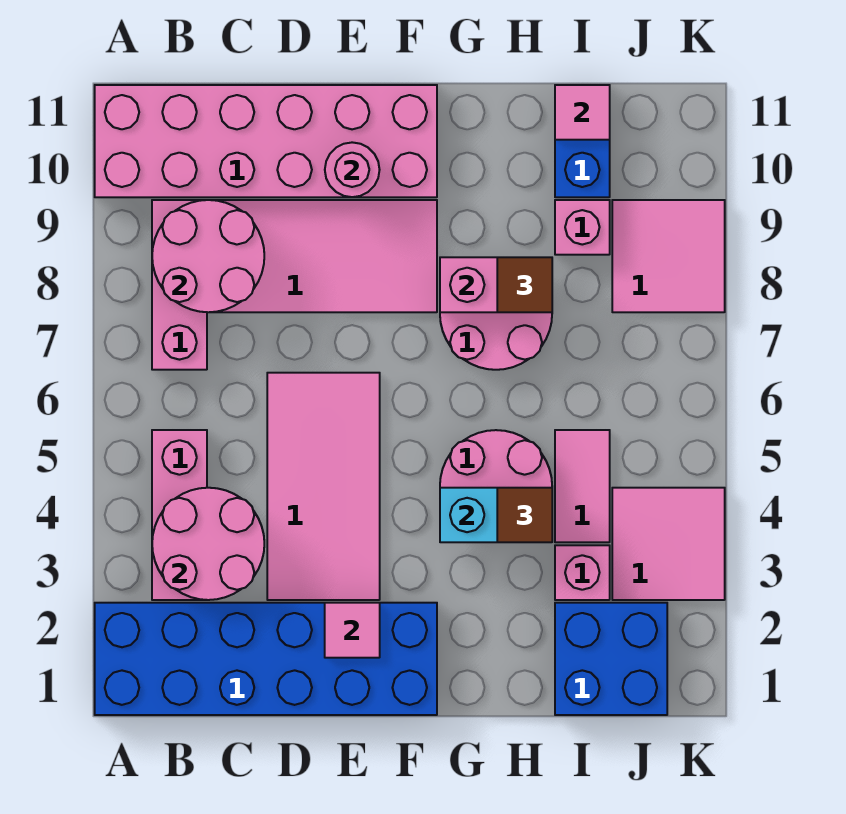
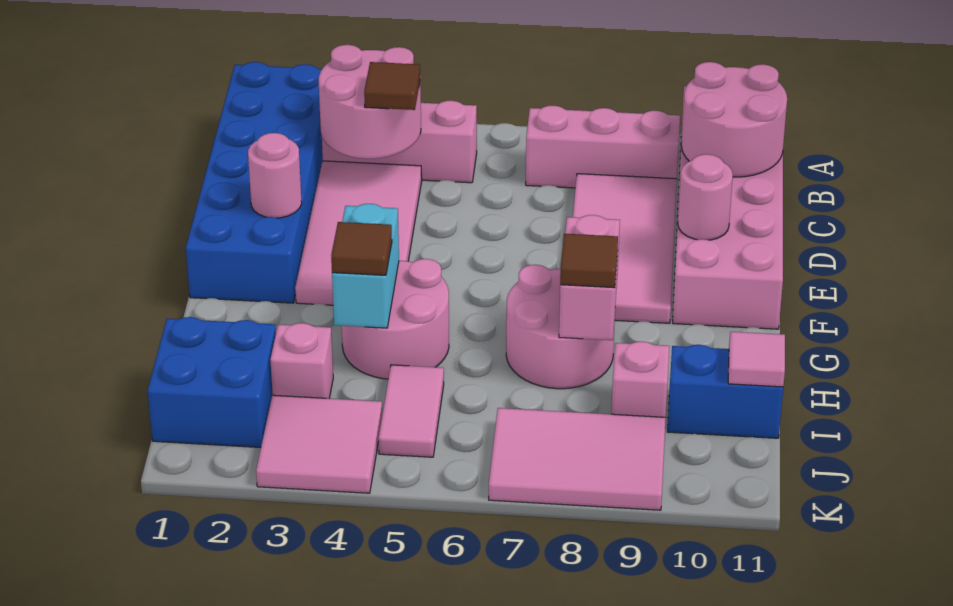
pink round brick B8:C9 level 2 -> pink round brick B10:C11 level 2
none -> brown tile C4 level 3
pink tile D3:E6 level 1 -> pink tile C3:F4 level 1
pink tile E2 level 2 -> pink round brick E2 level 2
pink tile I4:I5 level 1 -> pink tile I5:J5 level 1
pink tile J8:K9 level 1 -> pink tile J7:K9 level 1

